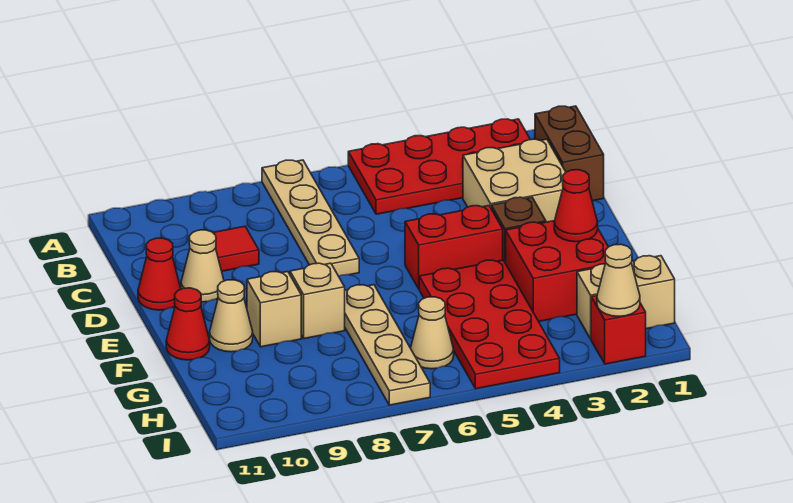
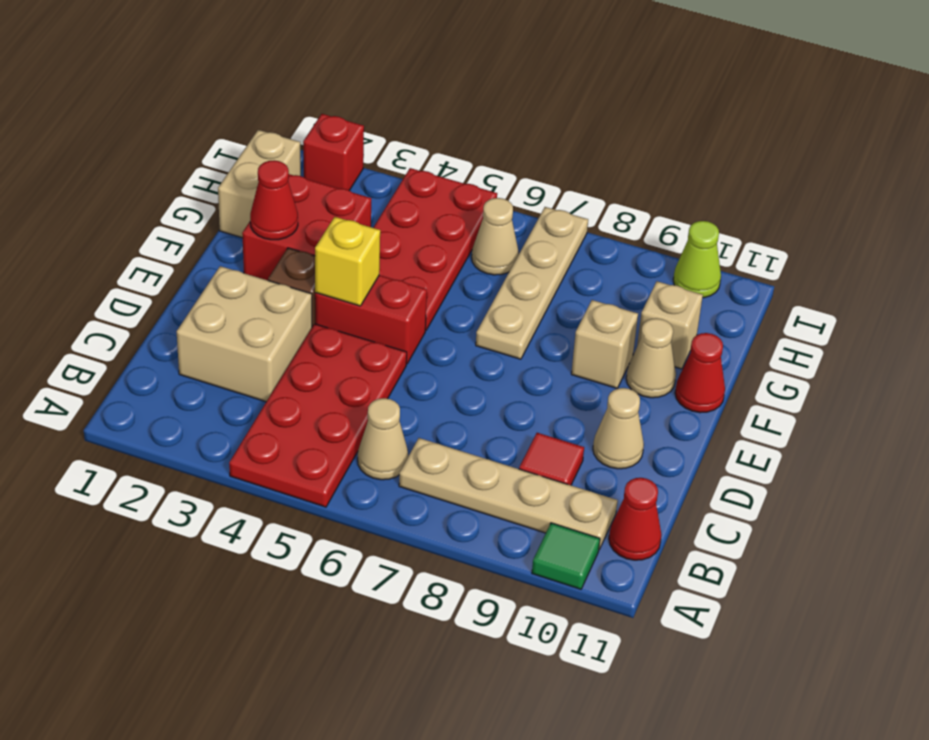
red plate A2:B5 level 1 -> red plate A4:D5 level 1
tan plate A7:D7 level 1 -> tan plate B7:B10 level 1
none -> green tile A10 level 1
brown brick B1:C1 level 1 -> none
red cone D11 level 1 -> red cone B11 level 1
none -> yellow brick E4 level 2
tan brick F8 level 1 -> tan brick G10 level 1
tan brick H1:H2 level 1 -> tan brick G1:H1 level 1
tan cone I2 level 2 -> tan cone B6 level 1
none -> lime cone I10 level 1

